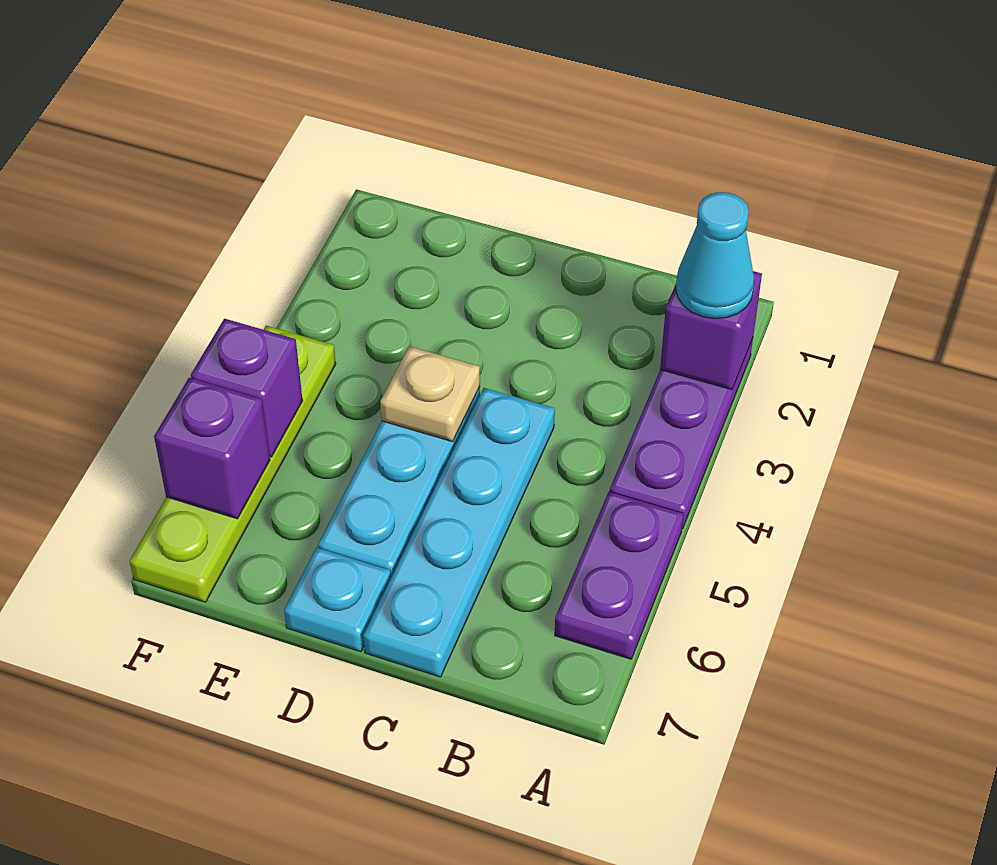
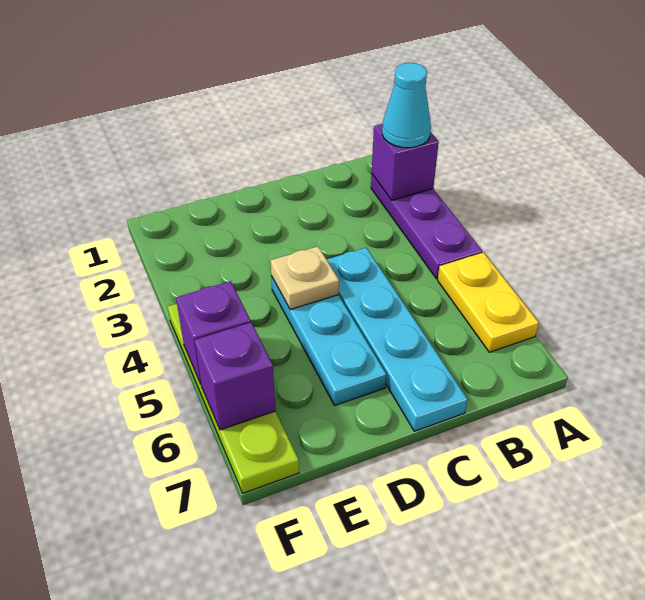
purple plate A5:A6 level 1 -> yellow plate A5:A6 level 1
cyan plate D7 level 1 -> none

